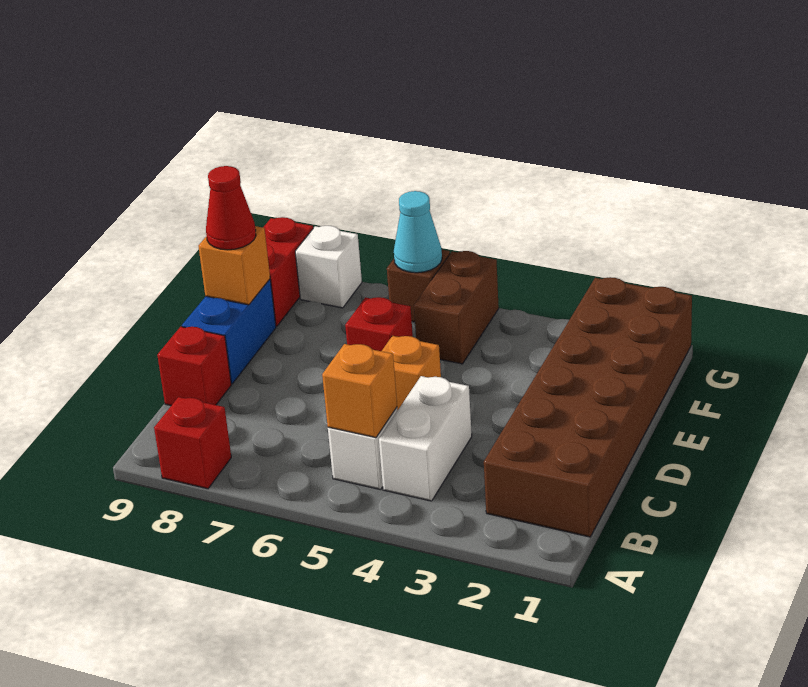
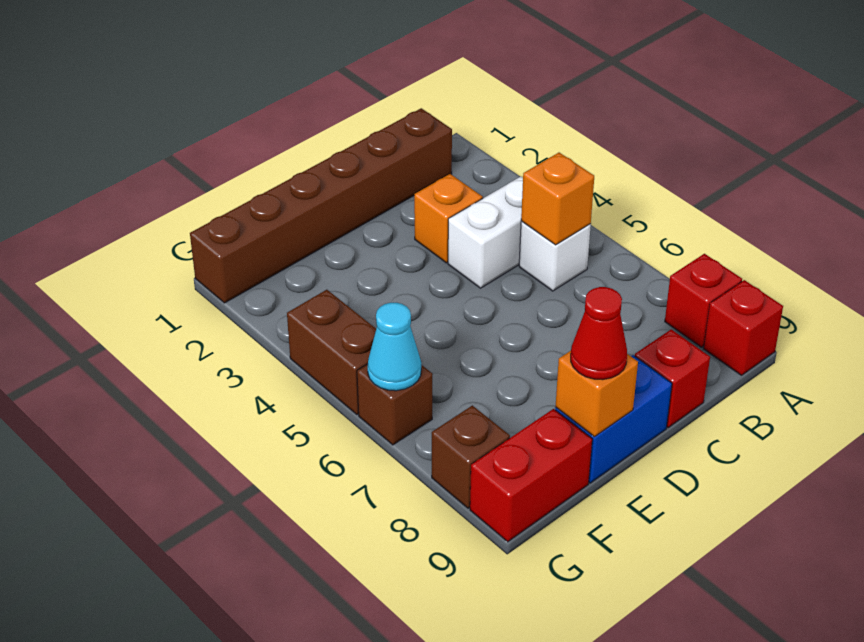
brown brick B1:G2 level 1 -> brown brick B1:G1 level 1
orange brick D5 level 1 -> orange brick C3 level 1
red brick E6 level 1 -> red brick A9 level 1
brown brick F5:G5 level 1 -> brown brick G4:G5 level 1
white brick G8 level 1 -> brown brick G8 level 1

